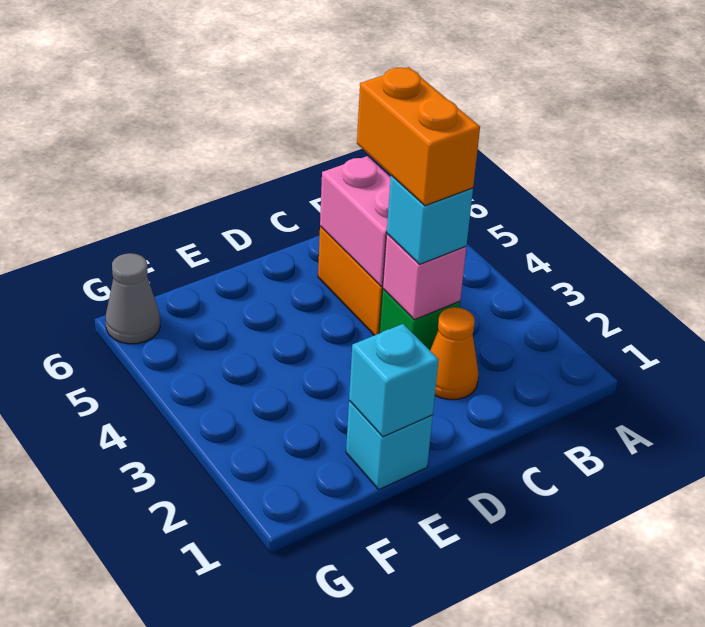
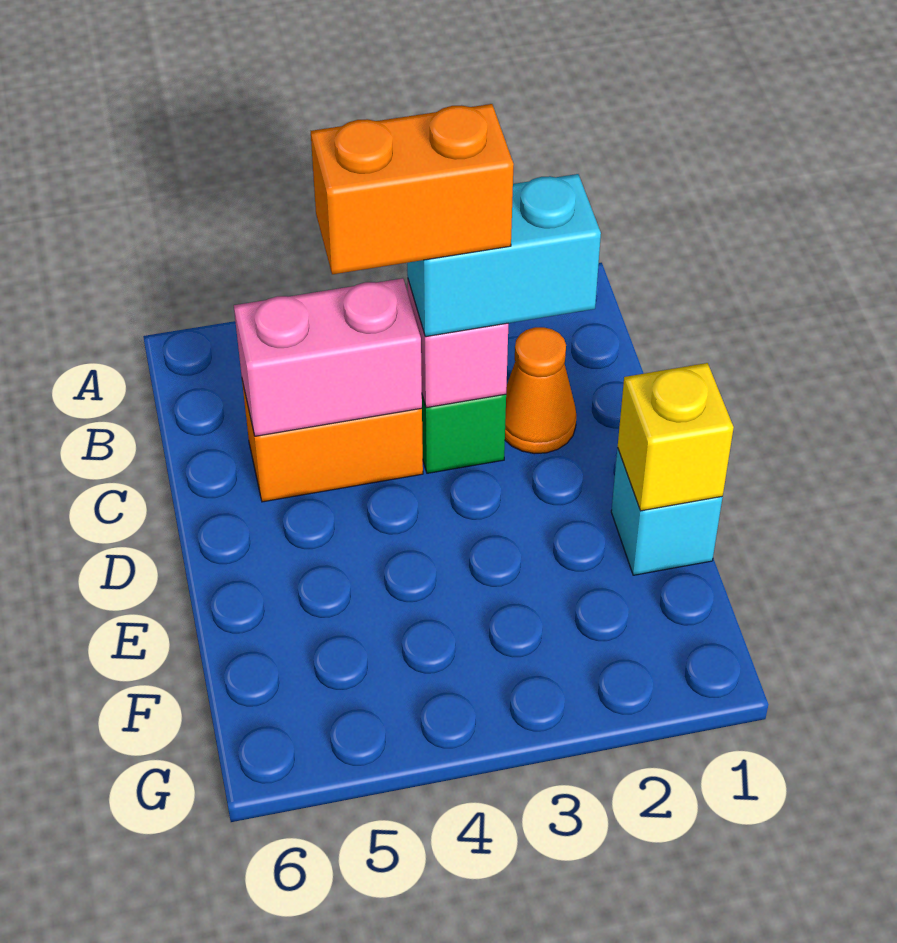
cyan brick C3 level 3 -> cyan brick C2:C3 level 3
cyan brick E1 level 2 -> yellow brick E1 level 2
grey cone G6 level 1 -> none

